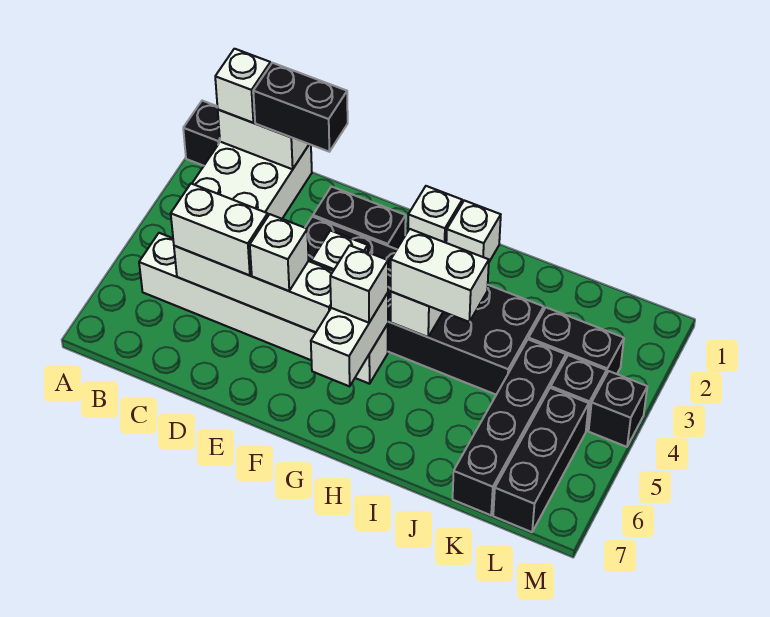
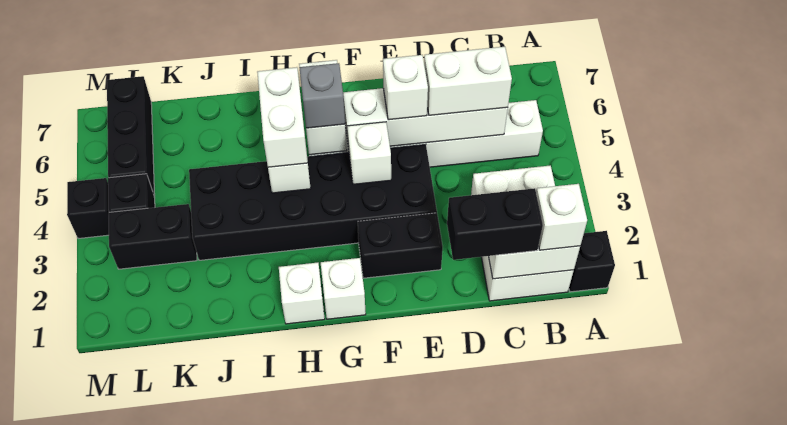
white brick G5 level 3 -> grey brick G5 level 3
white brick H4:I4 level 3 -> white brick H4:H5 level 3
black brick K4:K7 level 1 -> none

